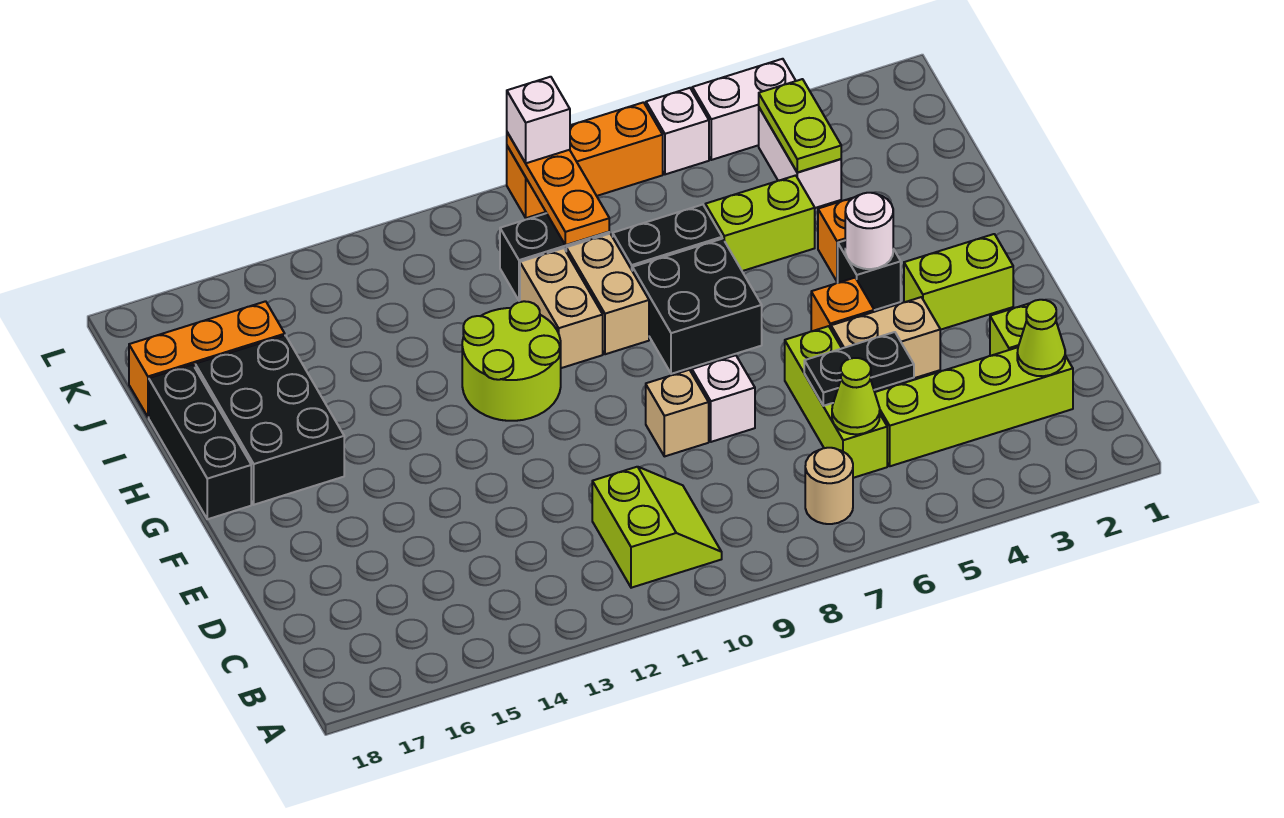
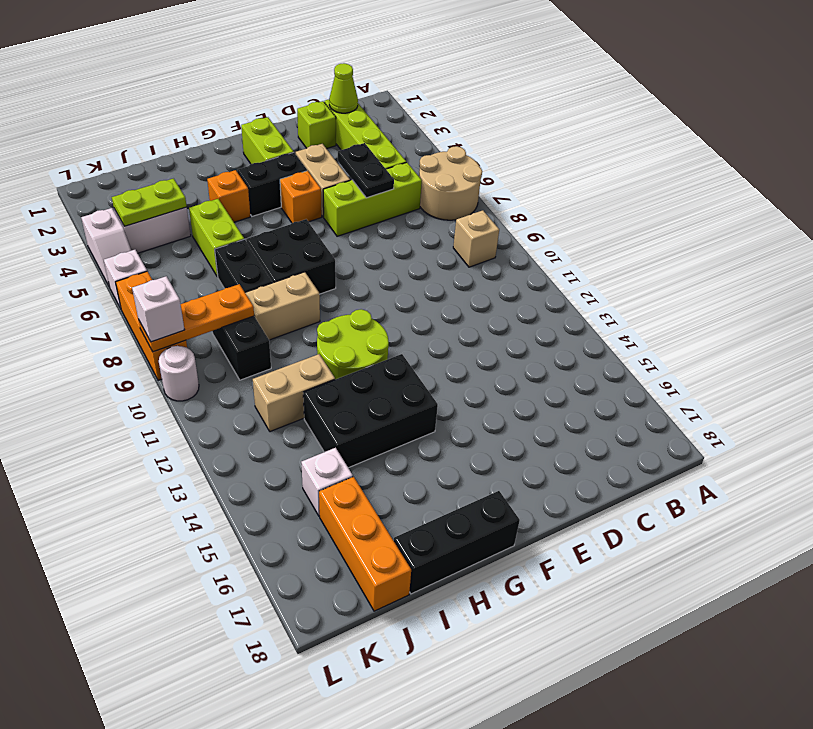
tan round brick B7 level 1 -> tan round brick A6:B7 level 1
lime slope B10:C11 level 1 top 11 -> none
lime cone C6 level 2 -> none
white brick E8 level 1 -> white brick J15 level 1
tan brick E9 level 1 -> tan brick B9 level 1
black brick G4 level 1 -> black brick F4:G4 level 1
white round brick G4 level 2 -> white round brick L10 level 1
black brick G16:I17 level 1 -> black brick G13:I14 level 1
tan brick H10:I10 level 1 -> tan brick I12:J12 level 1
white brick L4:L5 level 1 -> white slope L4:L5 level 1 top 4

